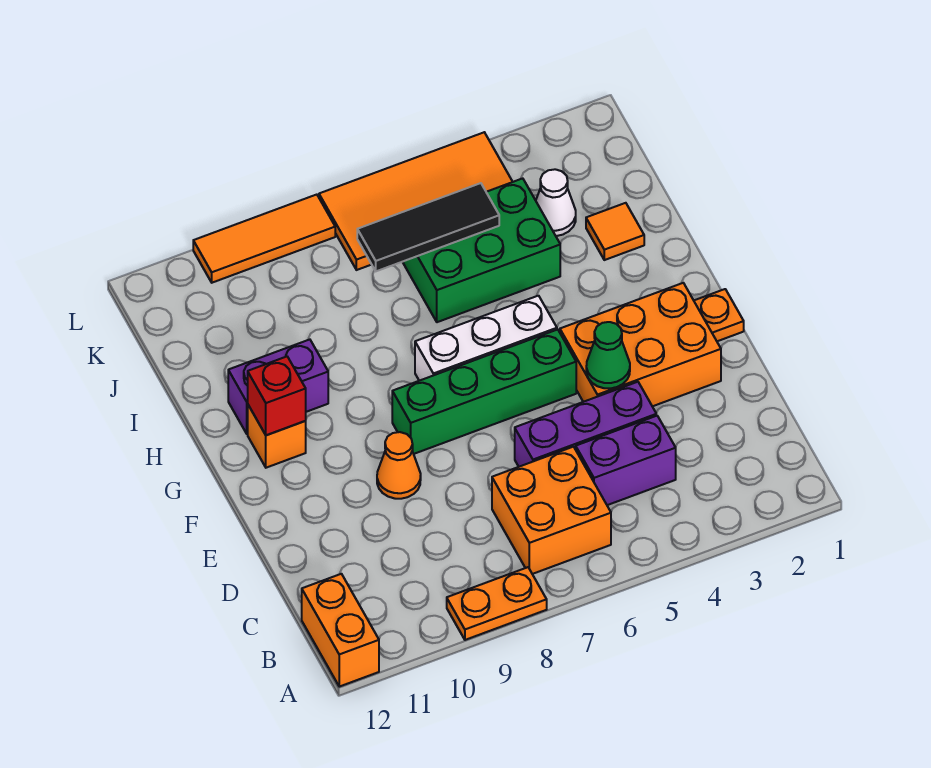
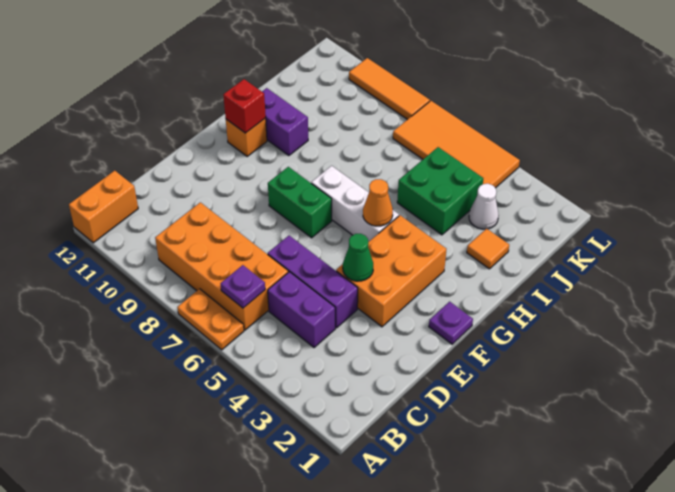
orange plate A8:A9 level 1 -> orange plate A6:A7 level 1
orange brick B6:C7 level 1 -> orange brick B6:C9 level 1
none -> purple plate B6 level 2
orange brick E2:F4 level 1 -> orange brick E3:G4 level 1
orange cone E9 level 1 -> orange cone G5 level 2
orange plate F1 level 1 -> purple plate F1 level 1
green brick F5:F8 level 1 -> green brick F7:F8 level 1
green brick I4:J6 level 1 -> green brick I4:J5 level 1
black tile J5:J7 level 2 -> none

